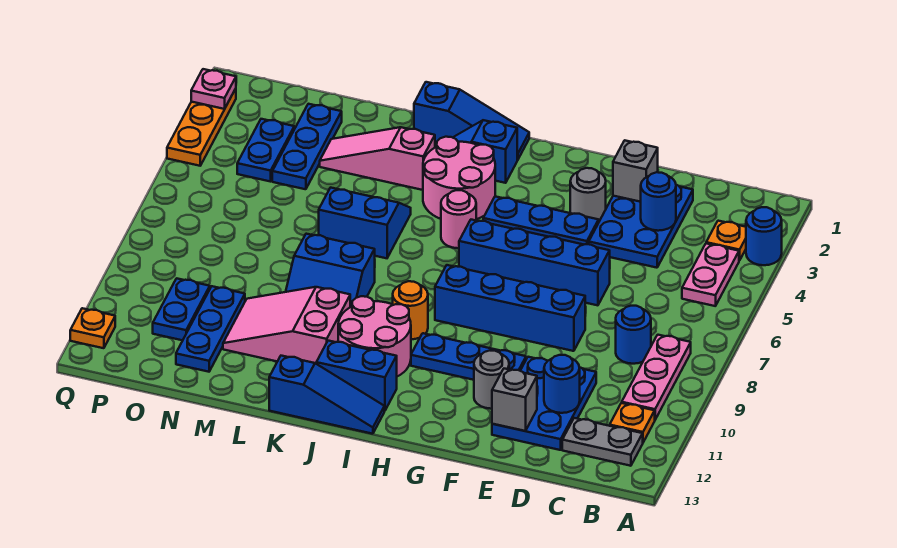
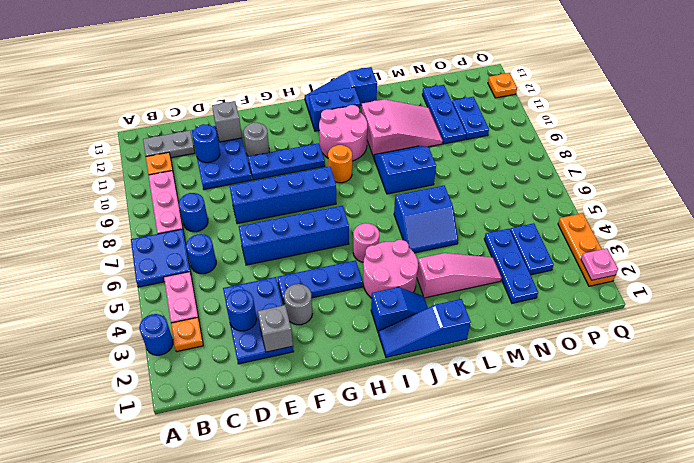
none -> blue plate A6:B7 level 1
none -> blue round brick C6 level 1

